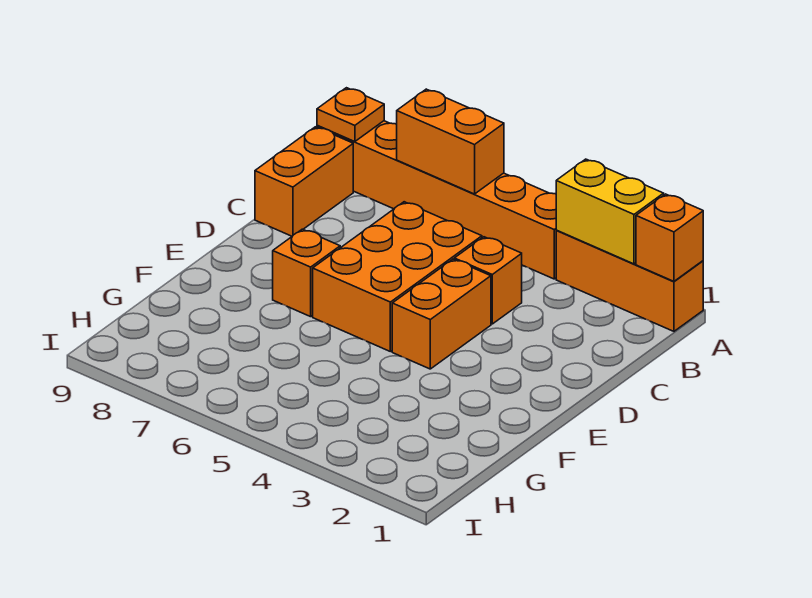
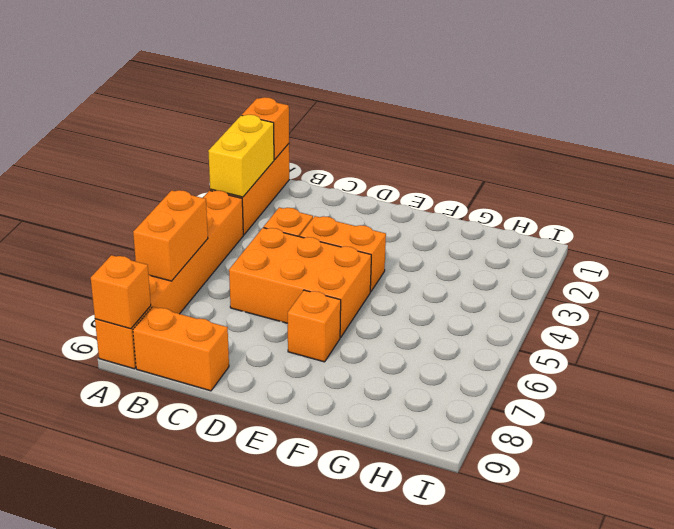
orange plate A9 level 2 -> orange brick A9 level 2

